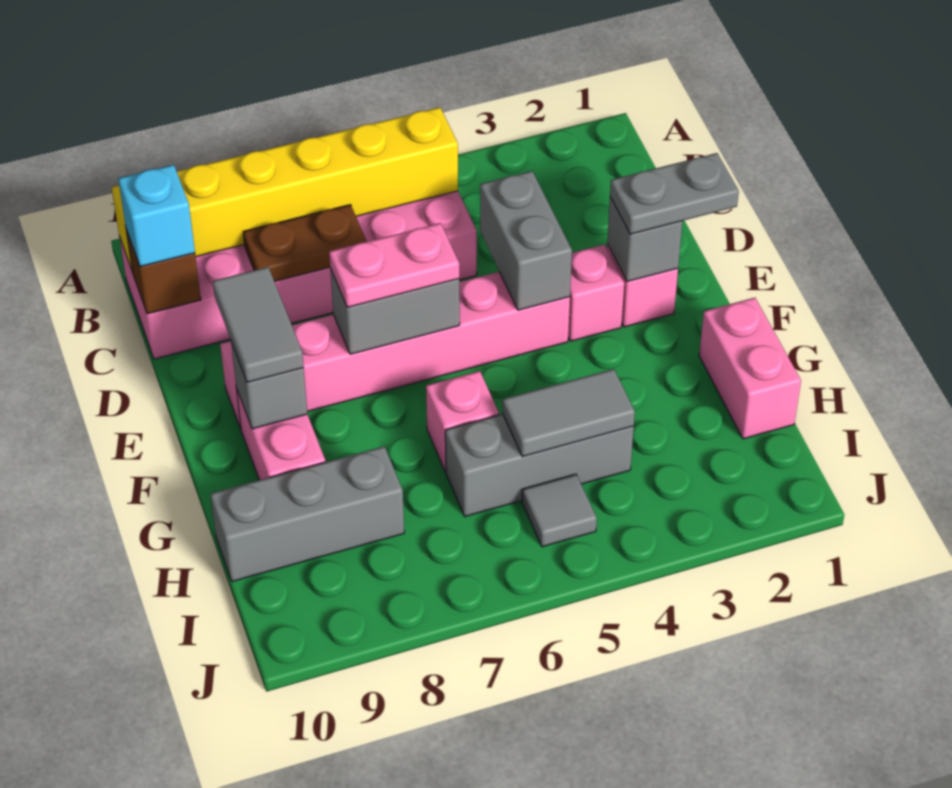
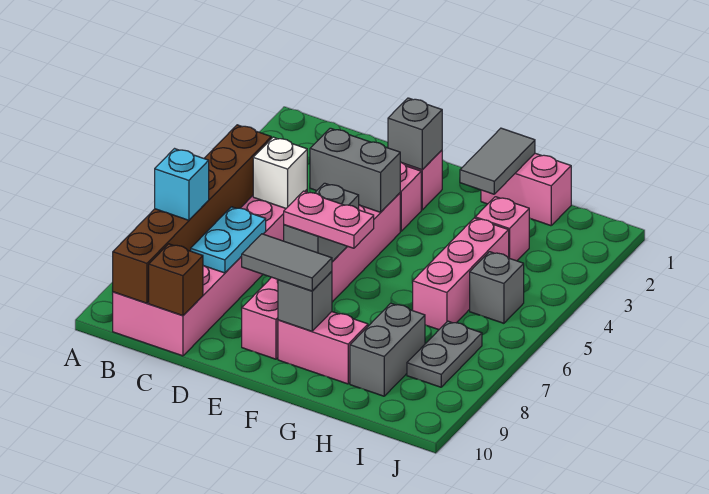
yellow brick B5:B10 level 2 -> brown brick B5:B10 level 2
none -> white brick C5 level 2
brown plate C7:C8 level 2 -> cyan plate C7:C8 level 2
cyan brick C10 level 3 -> cyan brick B8 level 3
grey plate E1:E2 level 3 -> grey plate I7:I8 level 1
pink plate E6:E7 level 3 -> pink plate E7:F7 level 3
pink brick G6 level 1 -> pink brick H3 level 1
grey brick H4:H6 level 1 -> pink brick H4:H6 level 1
grey tile H4:H5 level 2 -> grey tile G1:G2 level 2
grey brick H8:H10 level 1 -> grey brick H8:H9 level 1
grey tile I5 level 1 -> grey brick I5 level 1

